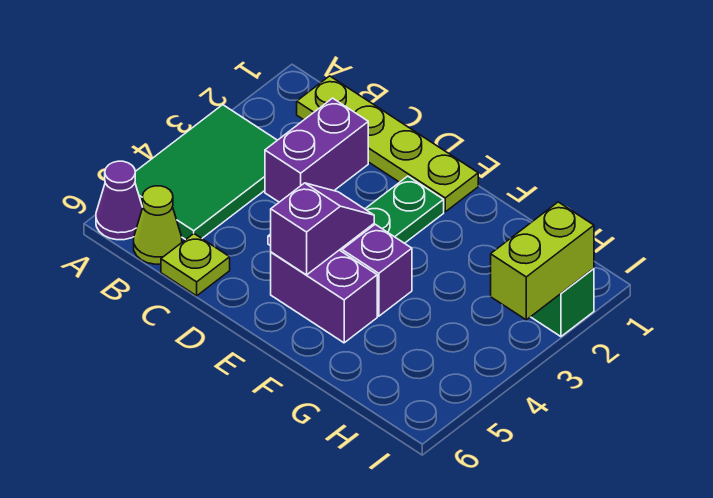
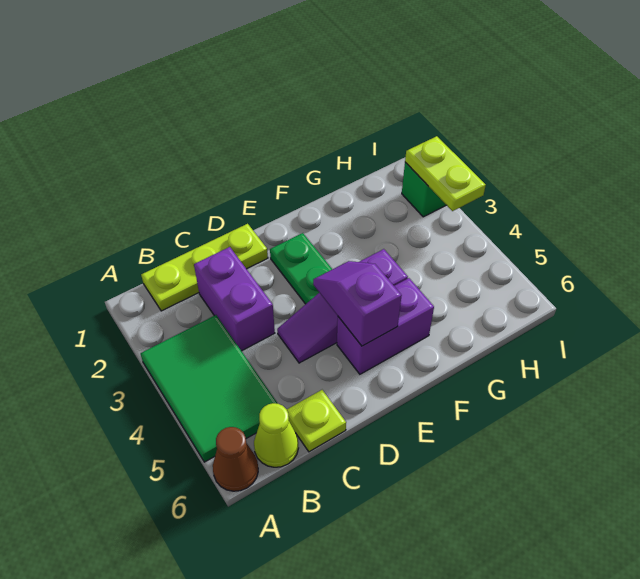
purple cone A6 level 1 -> brown cone A6 level 1
lime plate B1:E1 level 1 -> lime plate B1:D1 level 1
lime brick I2:I3 level 2 -> lime plate I2:I3 level 2

